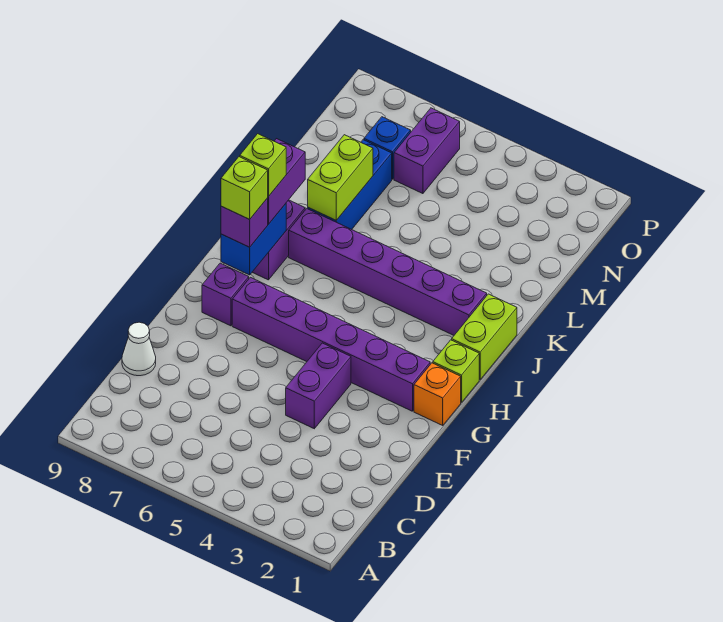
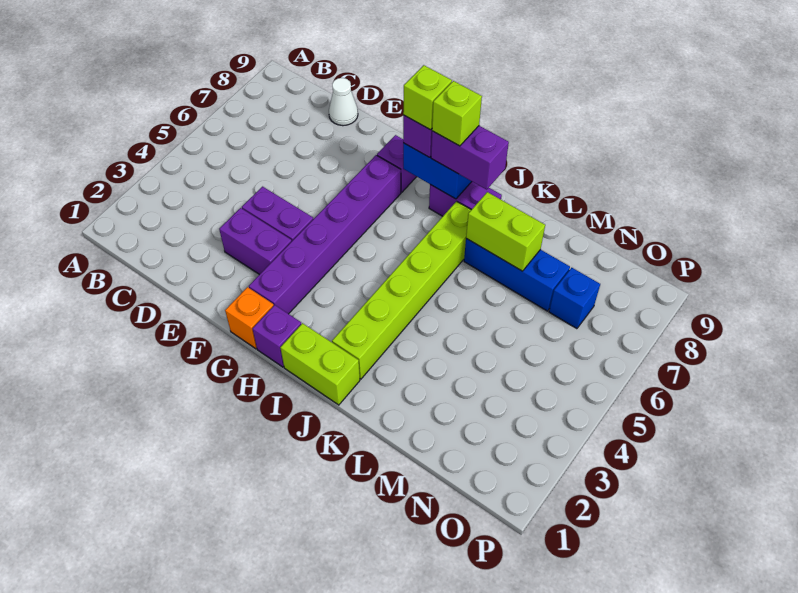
lime brick H1 level 1 -> purple brick H1 level 1
purple brick J2:J7 level 1 -> lime brick J2:J7 level 1
purple brick N6:O6 level 1 -> purple brick E3:F3 level 1

